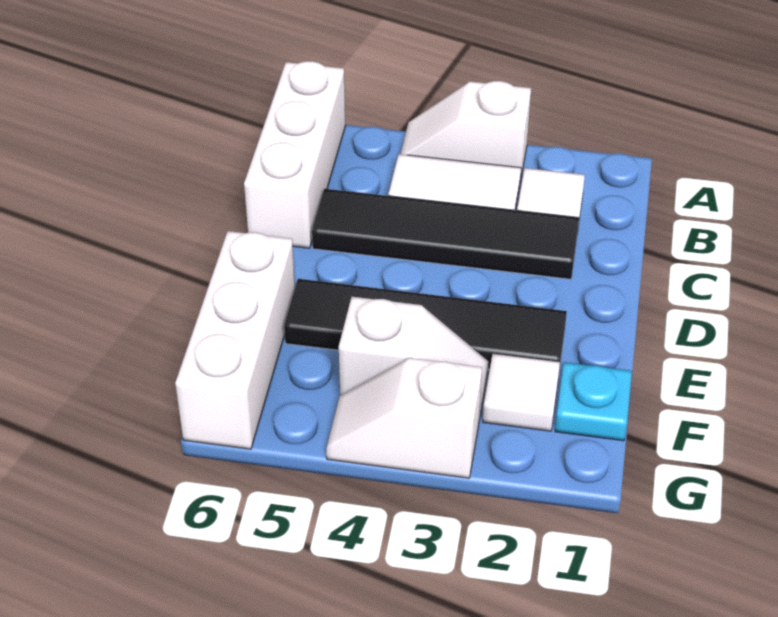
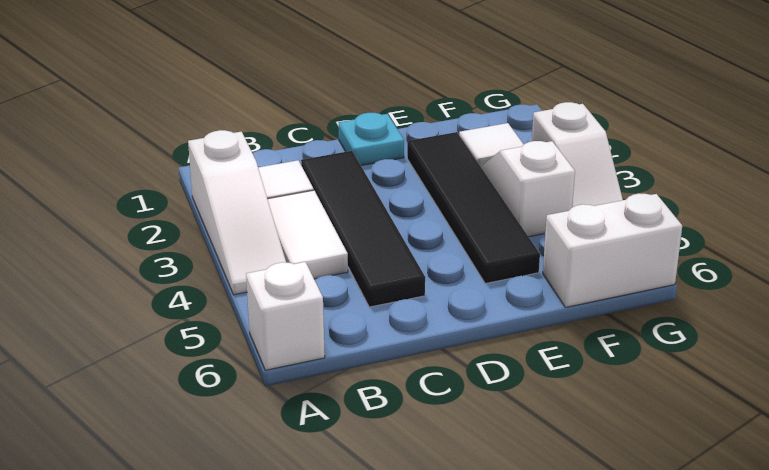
white slope A3:A4 level 1 top 3 -> white slope A2:A4 level 1 top 2
white brick A6:C6 level 1 -> white brick A6 level 1
white brick E6:G6 level 1 -> white brick F6:G6 level 1
cyan plate F1 level 1 -> cyan plate D1 level 1

